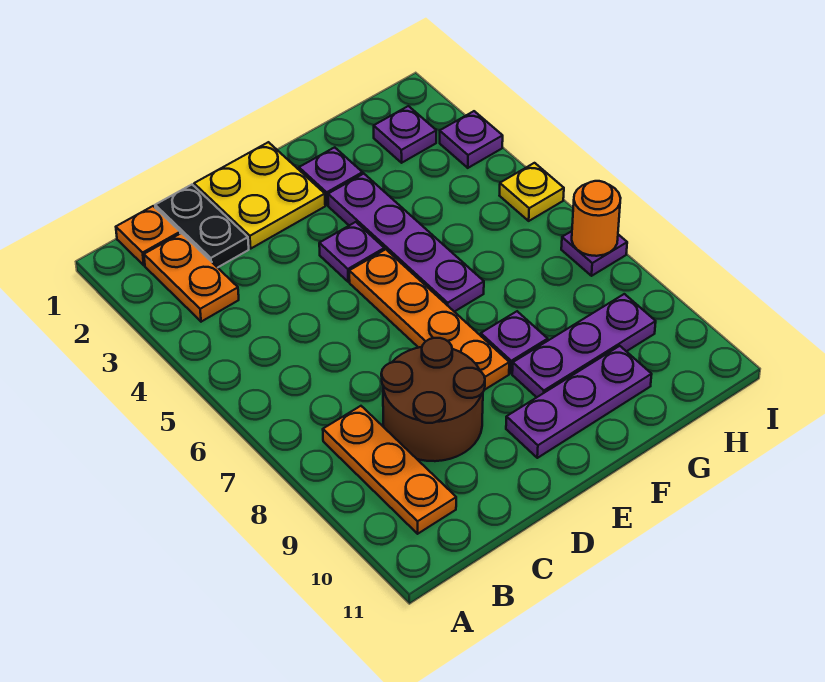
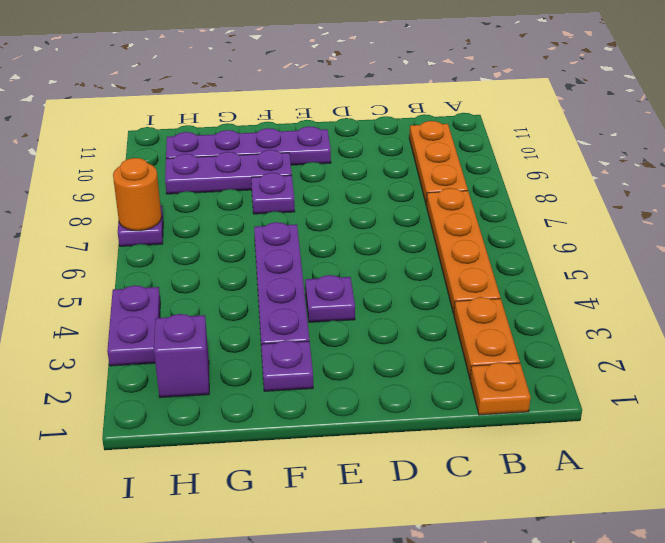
black plate C1:C2 level 1 -> none
brown round brick C8:D9 level 1 -> none
yellow plate D1:E2 level 1 -> none
orange plate E5:E8 level 1 -> orange plate B4:B7 level 1
purple plate E10:G10 level 1 -> purple plate E10:H10 level 1
purple plate H2 level 1 -> purple brick H2 level 1
purple plate I3 level 1 -> purple plate I3:I4 level 1
yellow plate I5 level 1 -> none

